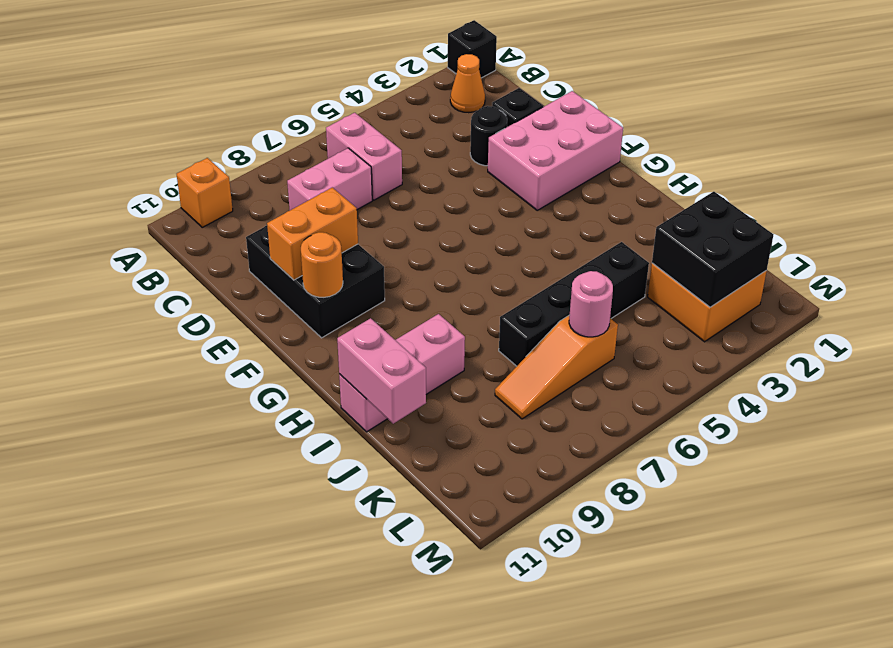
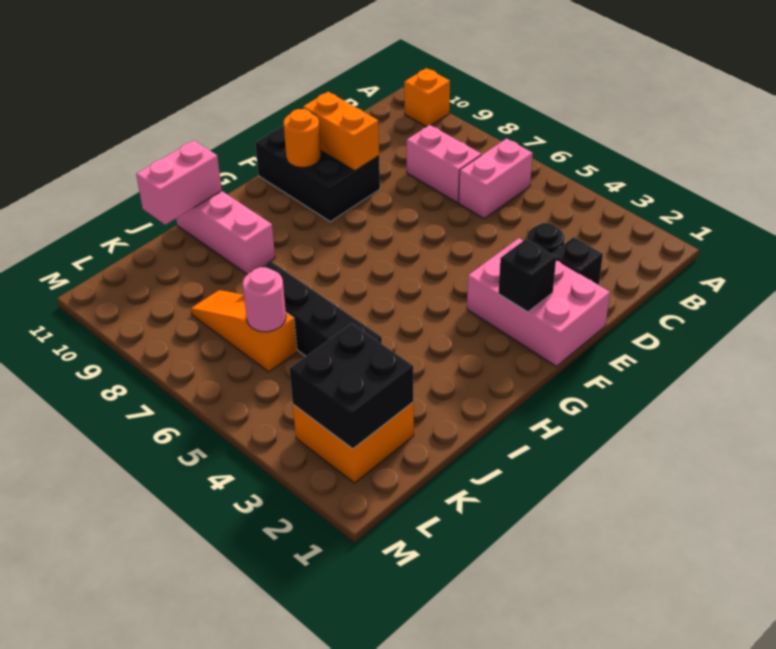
black brick A1 level 1 -> black brick F2 level 2
orange cone B2 level 1 -> none
black brick D9:F10 level 1 -> black brick E9:F11 level 1

